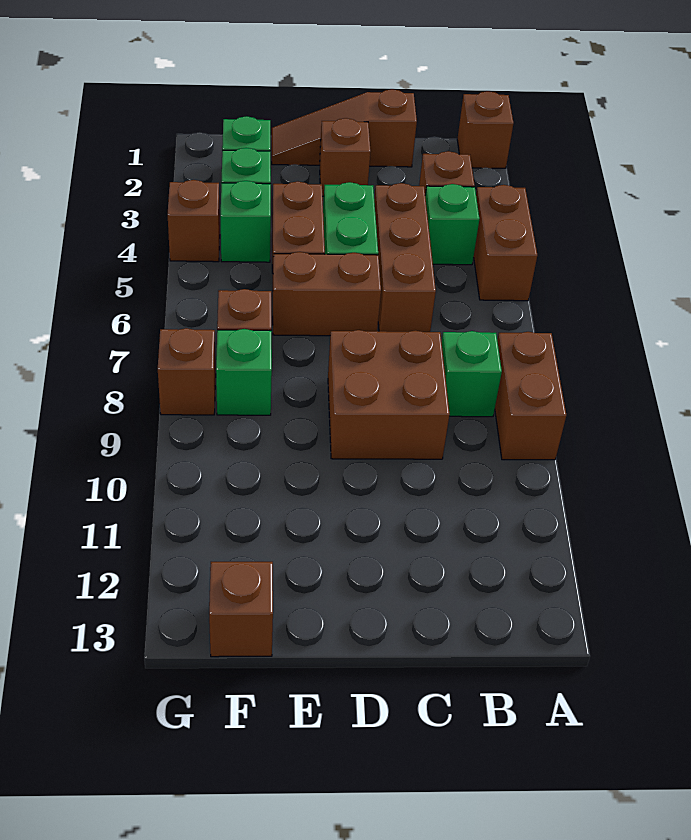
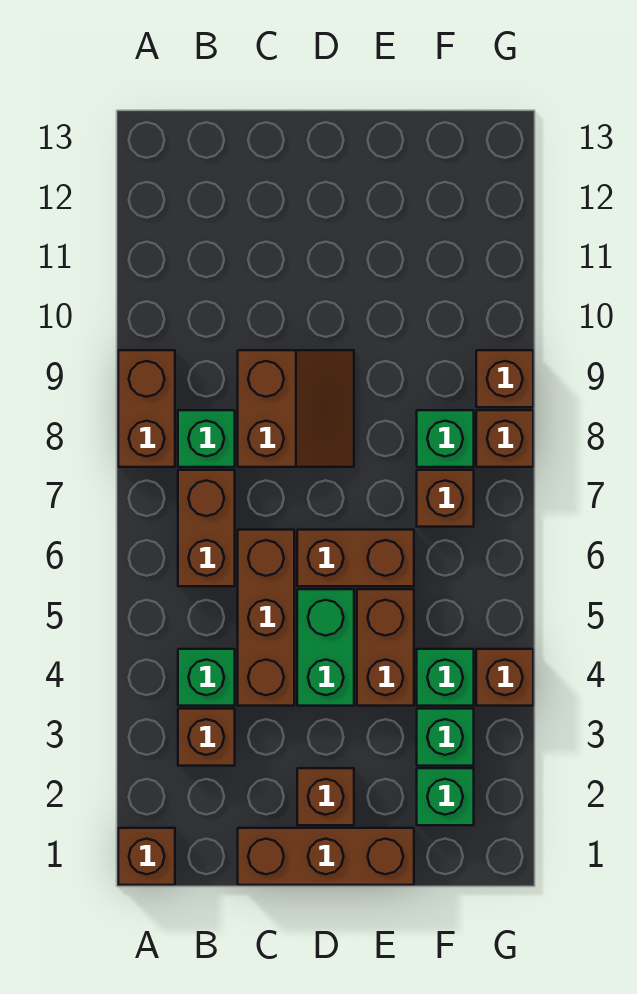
brown brick A4:A5 level 1 -> brown brick B6:B7 level 1
brown slope C1:E1 level 1 top C -> brown brick C1:E1 level 1
brown brick C8:D9 level 1 -> brown slope C8:D9 level 1 top C
brown brick F13 level 1 -> brown brick G9 level 1

